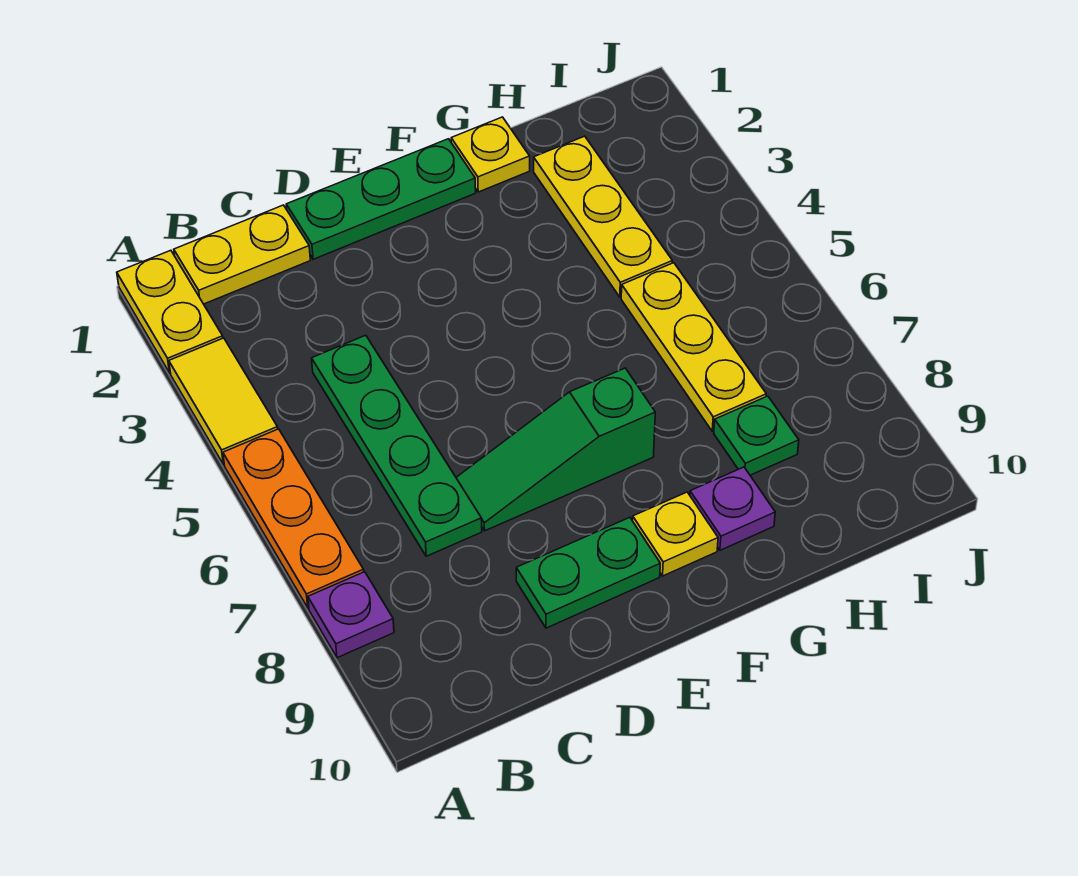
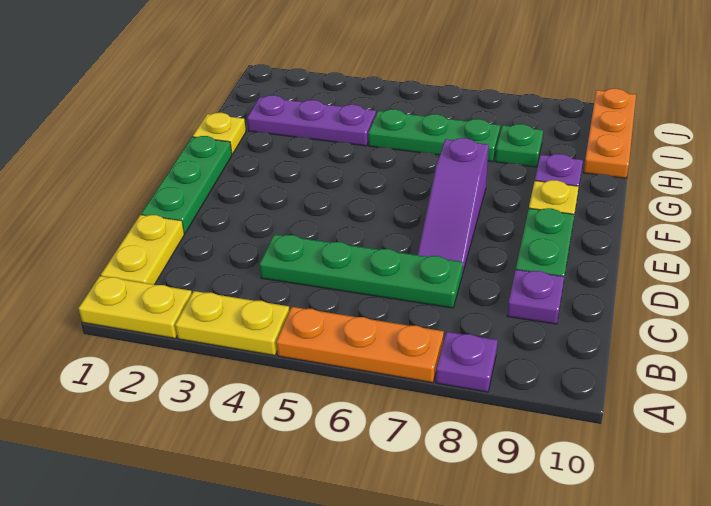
yellow tile A3:A4 level 1 -> yellow plate A3:A4 level 1
none -> purple plate C9 level 1
green slope D7:F7 level 1 top F -> purple slope D7:F7 level 1 top F
yellow plate H2:H4 level 1 -> purple plate H2:H4 level 1
yellow plate H5:H7 level 1 -> green plate H5:H7 level 1
none -> orange plate H10:J10 level 1

